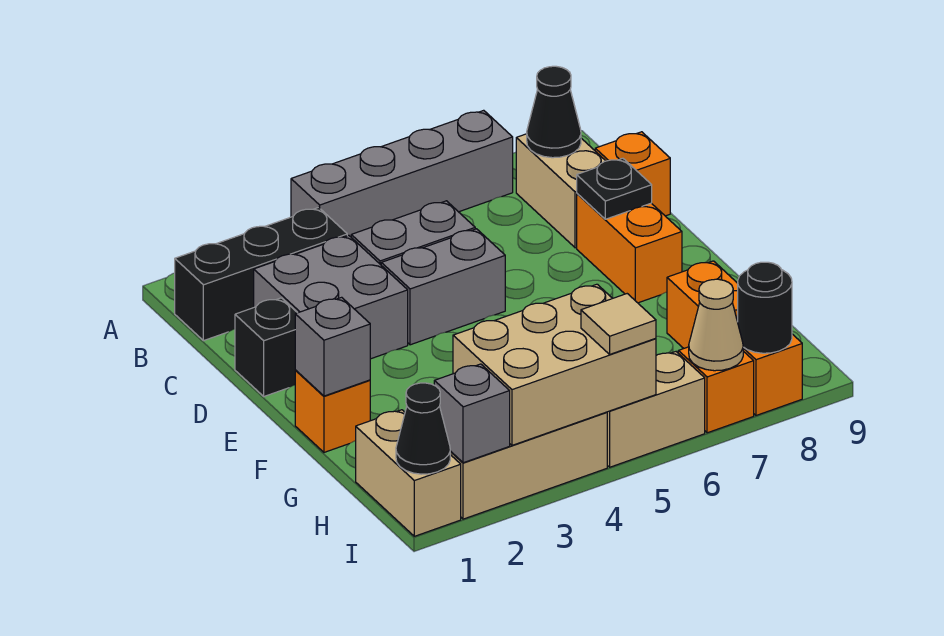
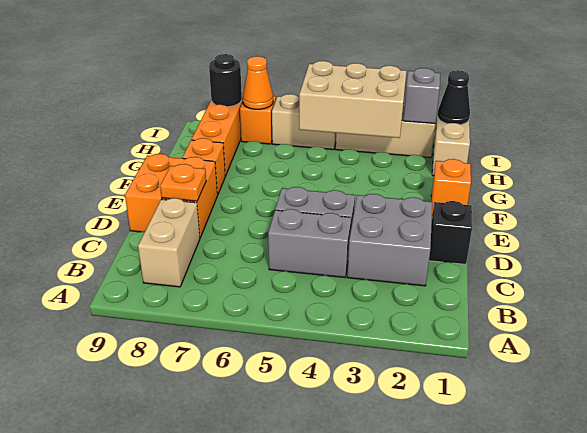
grey brick A4:A7 level 1 -> none
black brick B1:B3 level 1 -> none
black cone B8 level 2 -> none
orange brick C9 level 1 -> orange brick F8 level 1
orange brick D8:E8 level 1 -> orange brick D8:E9 level 1
black plate D8 level 2 -> orange plate D8 level 2
grey brick F1 level 2 -> none
tan tile I5 level 3 -> none
tan cone I7 level 2 -> orange cone I7 level 2

